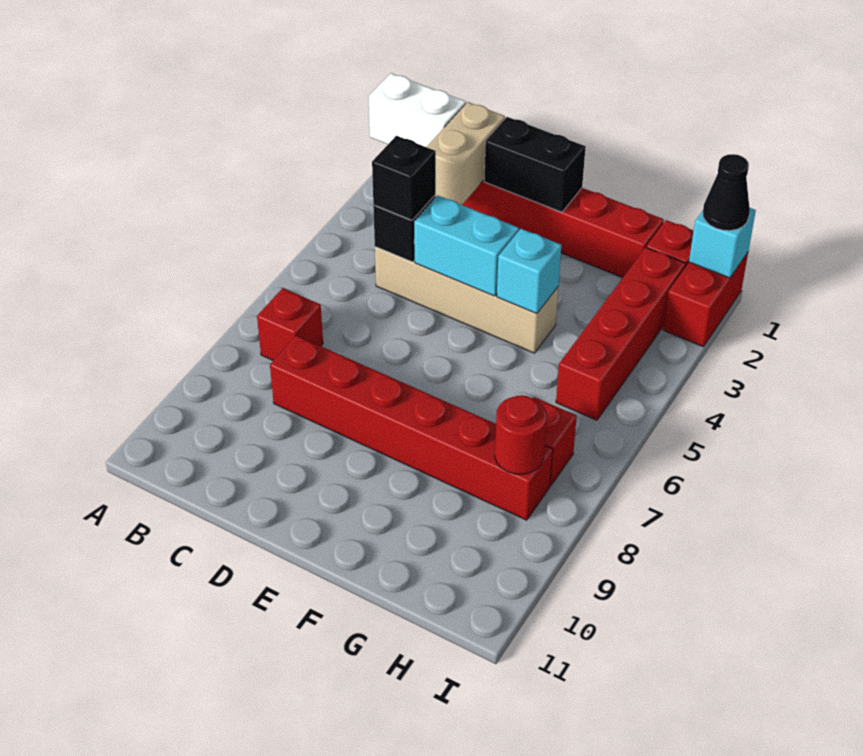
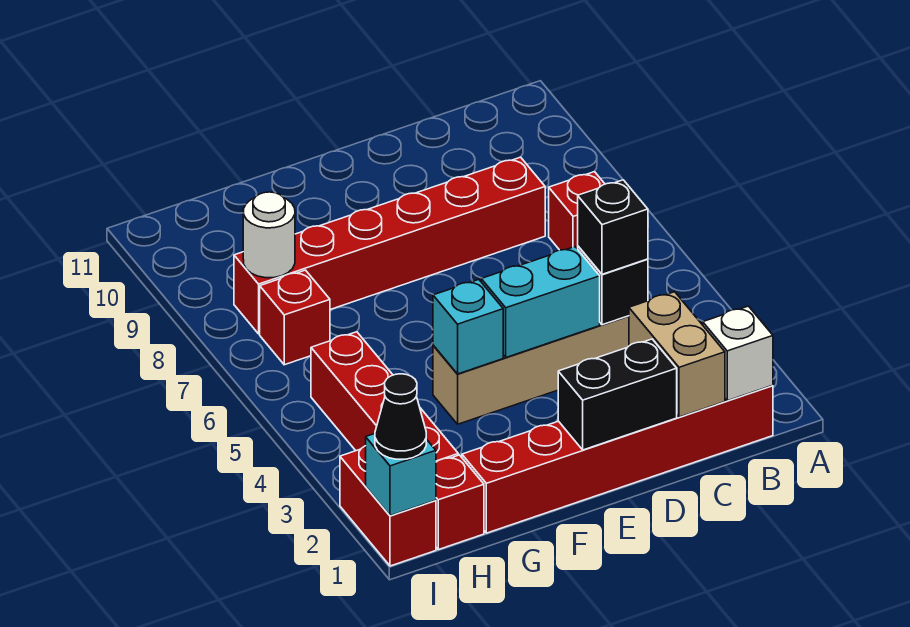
white brick A1:B1 level 2 -> white brick B1 level 2
red round brick H8 level 2 -> white round brick H8 level 2

